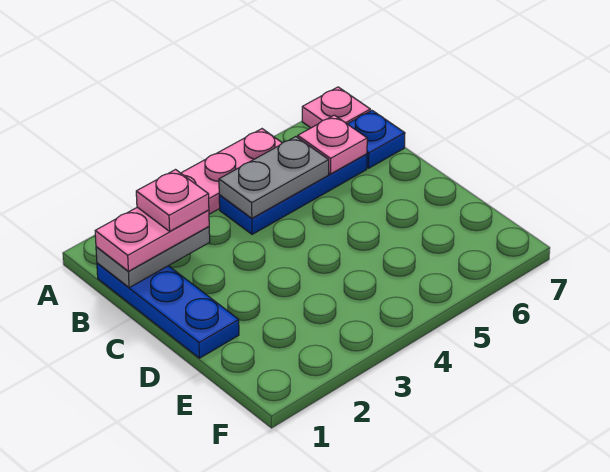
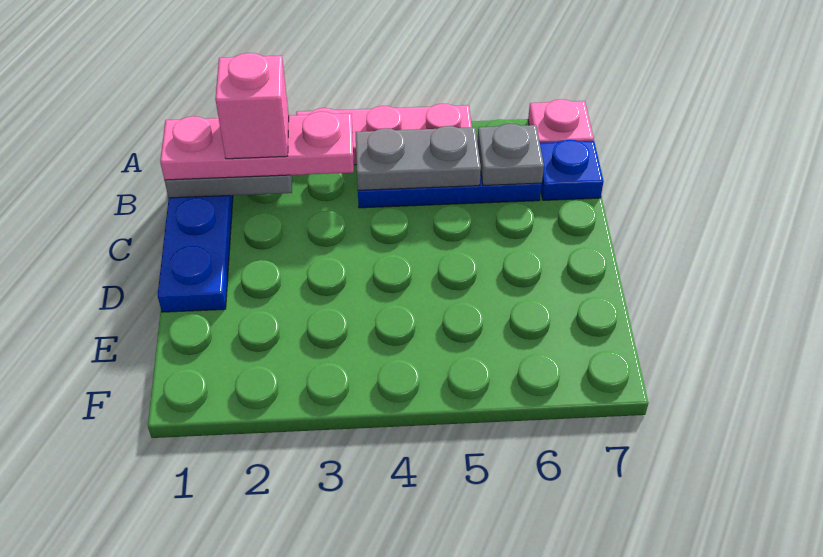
pink plate B1:B2 level 3 -> pink plate B1:B3 level 3
pink plate B2 level 4 -> pink brick B2 level 4
pink plate B6 level 2 -> grey plate B6 level 2

